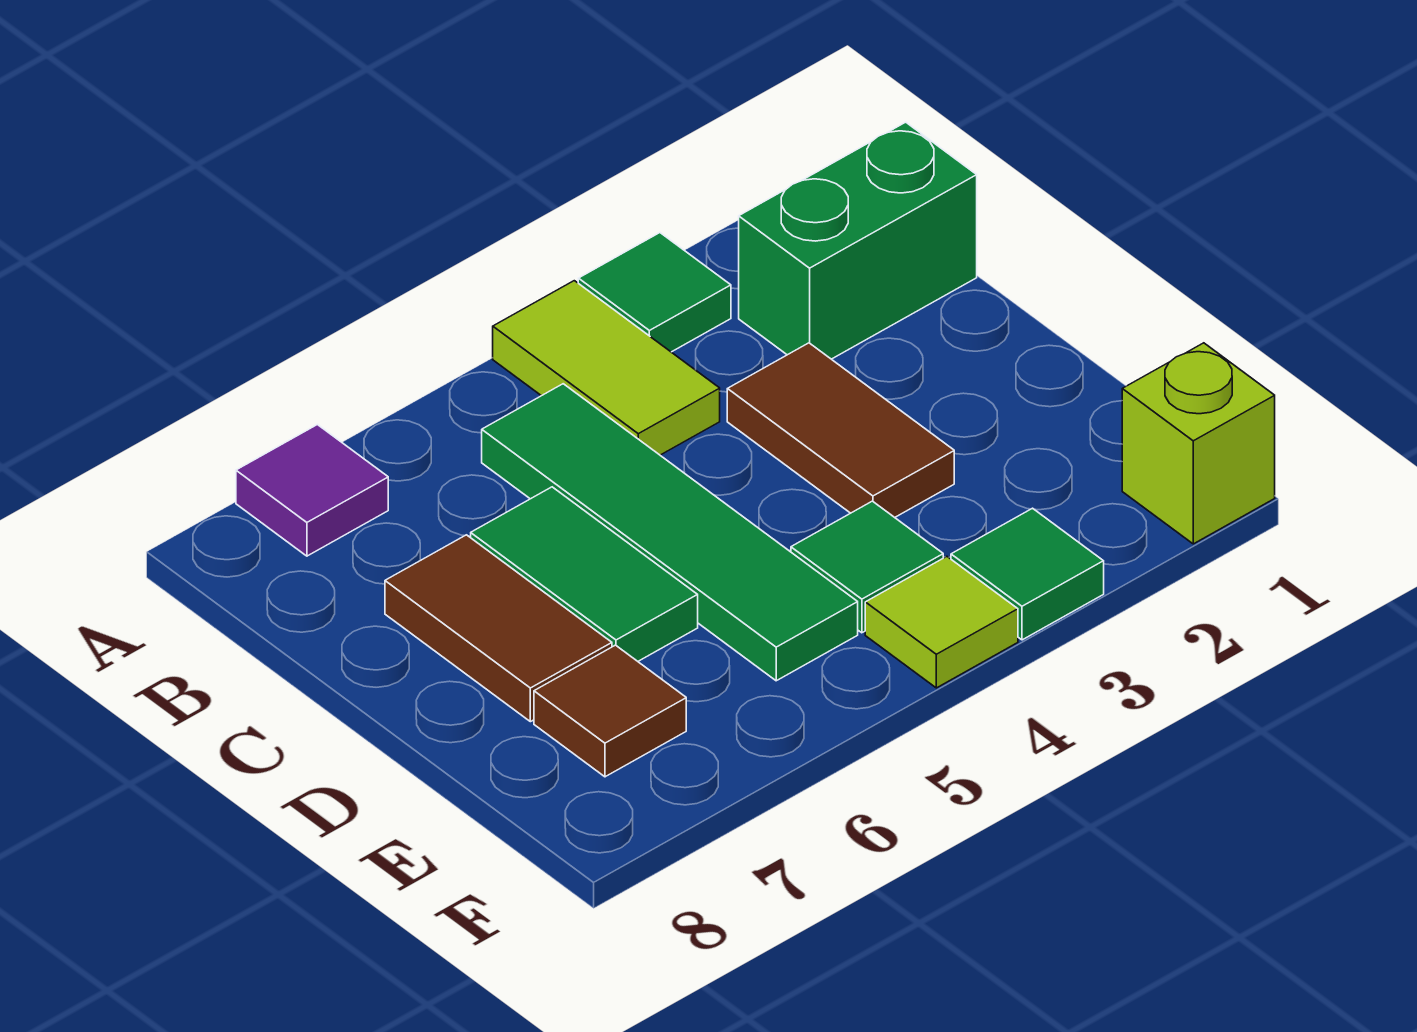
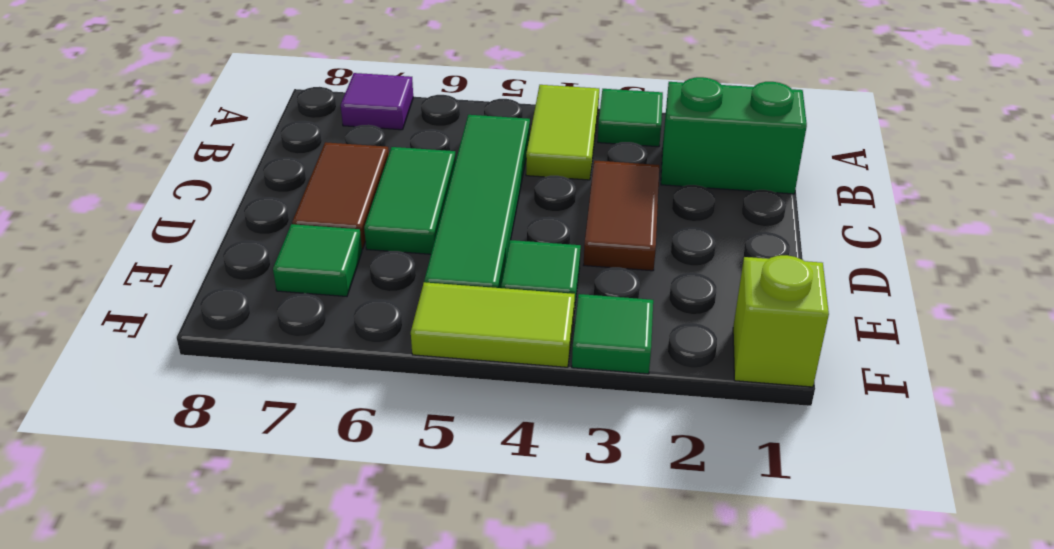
brown tile E7 level 1 -> green tile E7 level 1
lime tile F4 level 1 -> lime tile F4:F5 level 1

